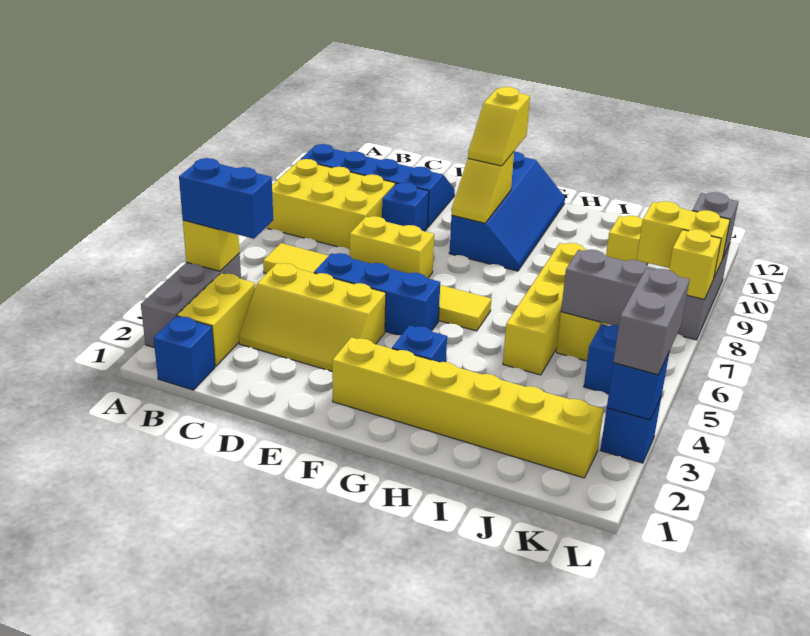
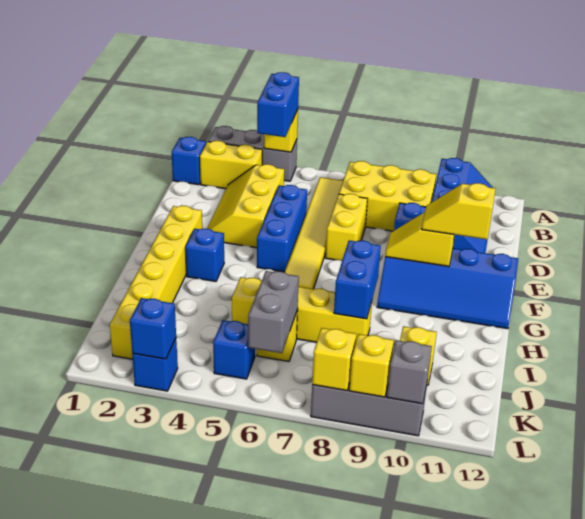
yellow brick A8:C9 level 1 -> yellow brick B7:C9 level 1
none -> blue brick H8:I8 level 2
yellow brick K9:L9 level 2 -> yellow brick L9 level 2
grey brick L3:L4 level 3 -> none

